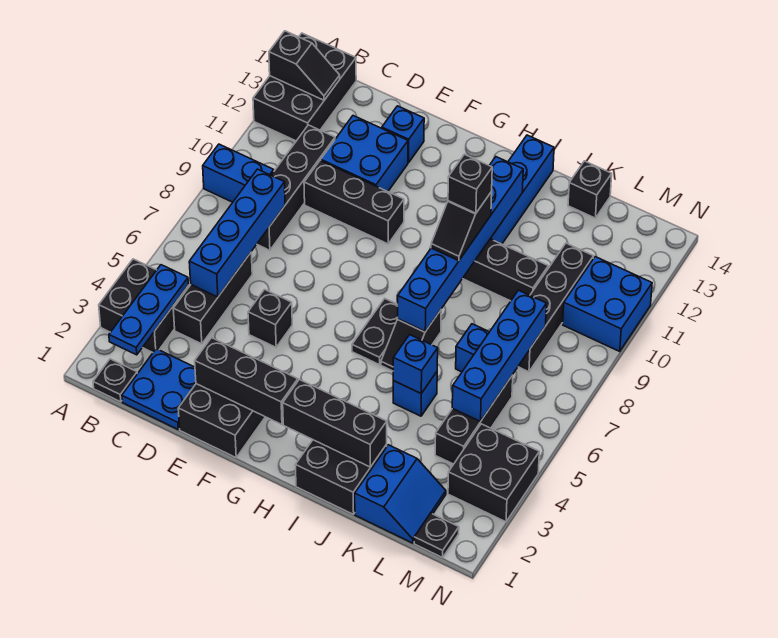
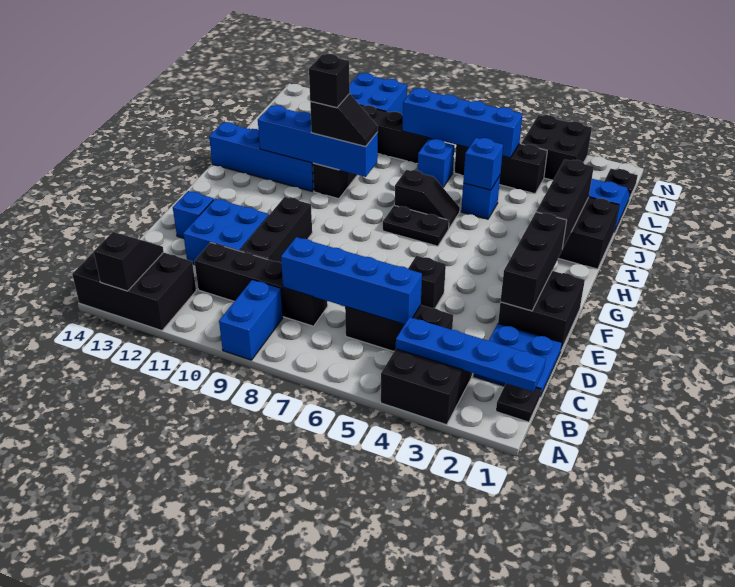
blue plate B2:B4 level 2 -> blue plate B1:B4 level 2
blue brick I7:I12 level 2 -> blue brick I9:I12 level 2
black brick K14 level 1 -> none

